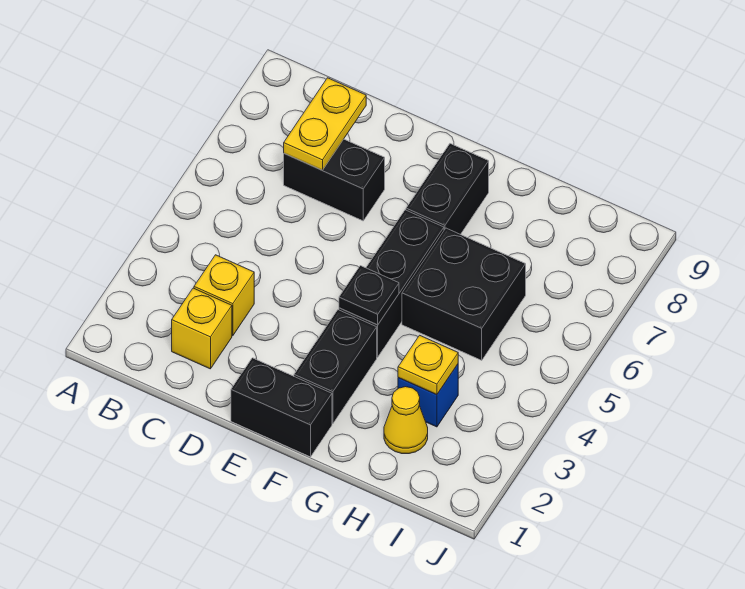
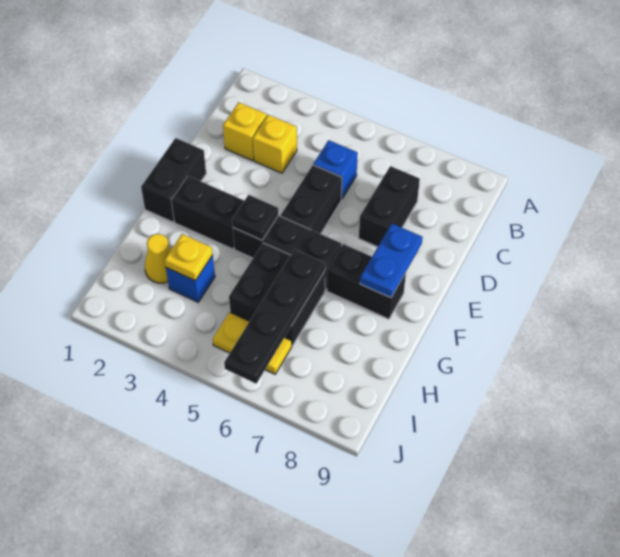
none -> blue brick C5 level 1
yellow plate C7:C8 level 2 -> yellow plate I5:I6 level 1
none -> black brick D5:E5 level 1
none -> blue plate E8:F8 level 2
none -> black plate G6:J6 level 2

